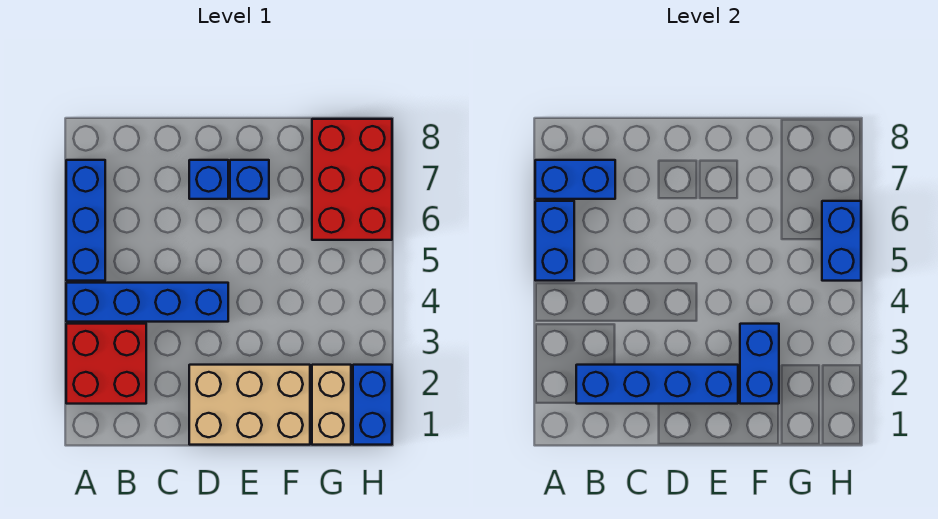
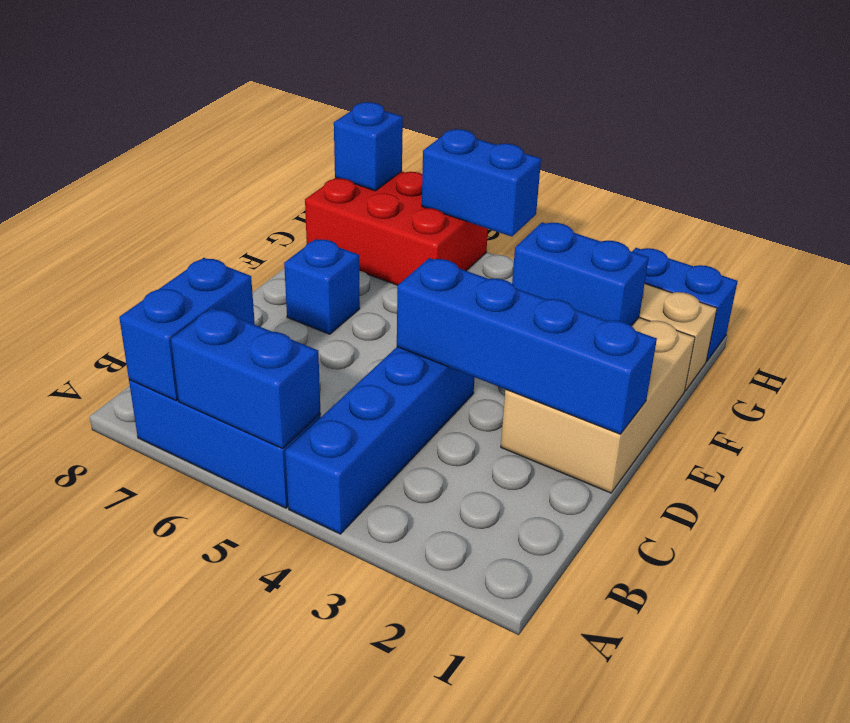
red brick A2:B3 level 1 -> none
blue brick B2:E2 level 2 -> blue brick D1:D4 level 2
blue brick D7 level 1 -> blue brick H8 level 2

